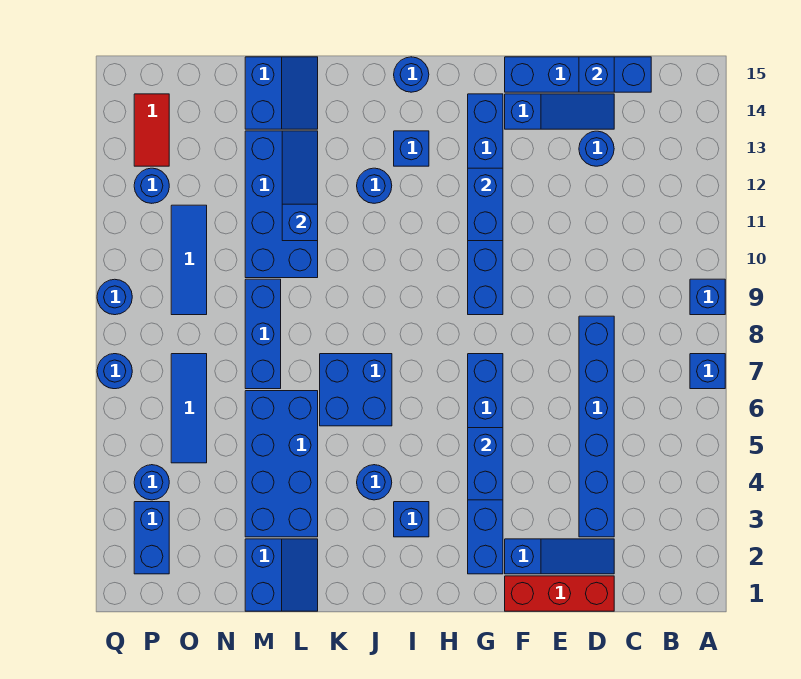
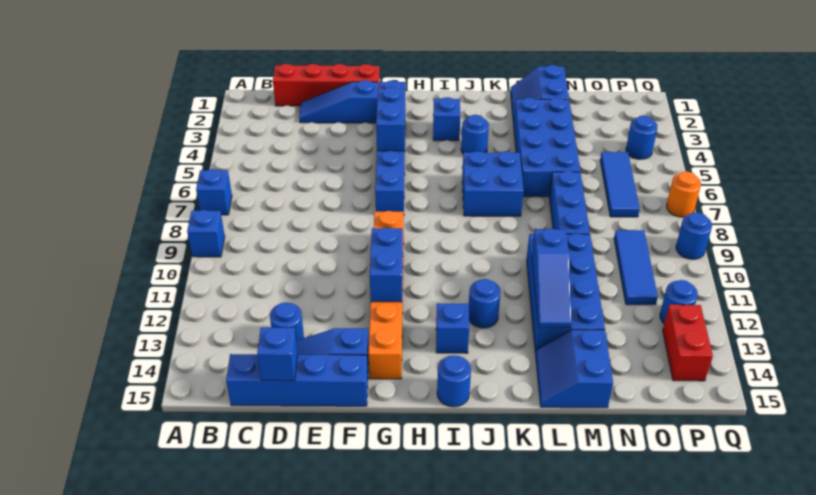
red brick D1:F1 level 1 -> red brick C1:F1 level 1
blue brick D3:D8 level 1 -> none
blue brick G9:G14 level 1 -> orange brick G9:G14 level 1
blue brick P2:P3 level 1 -> none
red tile P13:P14 level 1 -> red brick P13:P14 level 1
blue round brick Q7 level 1 -> orange round brick Q7 level 1

